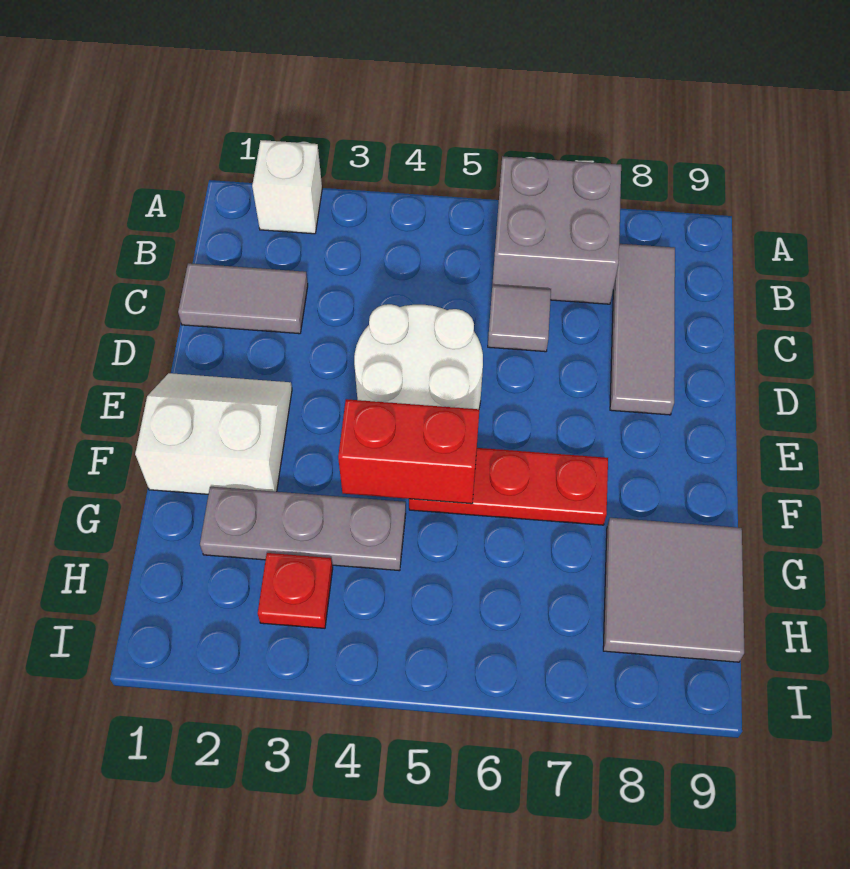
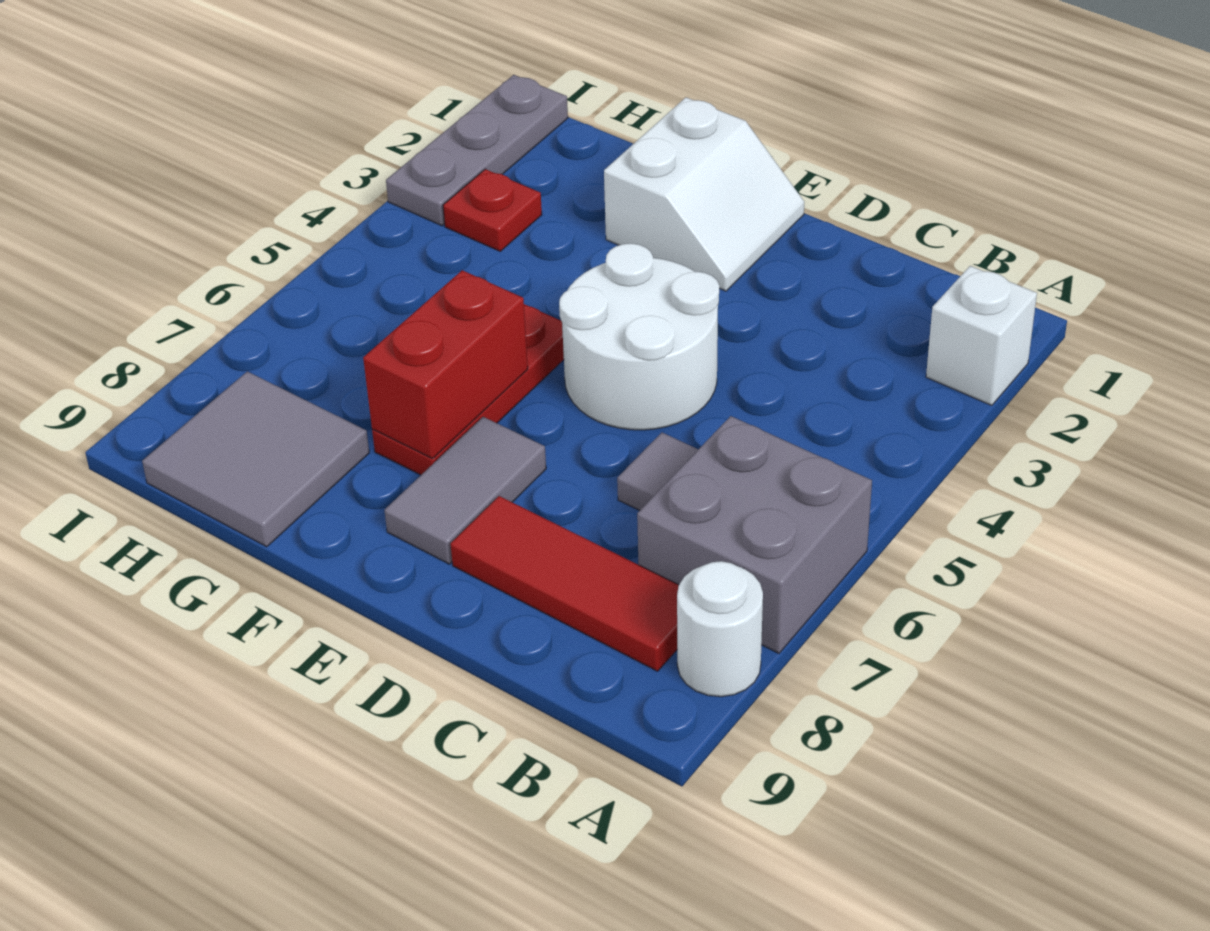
none -> white round brick A8 level 1
grey tile B8:D8 level 1 -> red tile B8:D8 level 1
grey tile C1:C2 level 1 -> grey tile E7:E8 level 1
red brick F4:F5 level 2 -> red brick F6:F7 level 2
grey plate G2:G4 level 1 -> grey plate I1:I3 level 1

